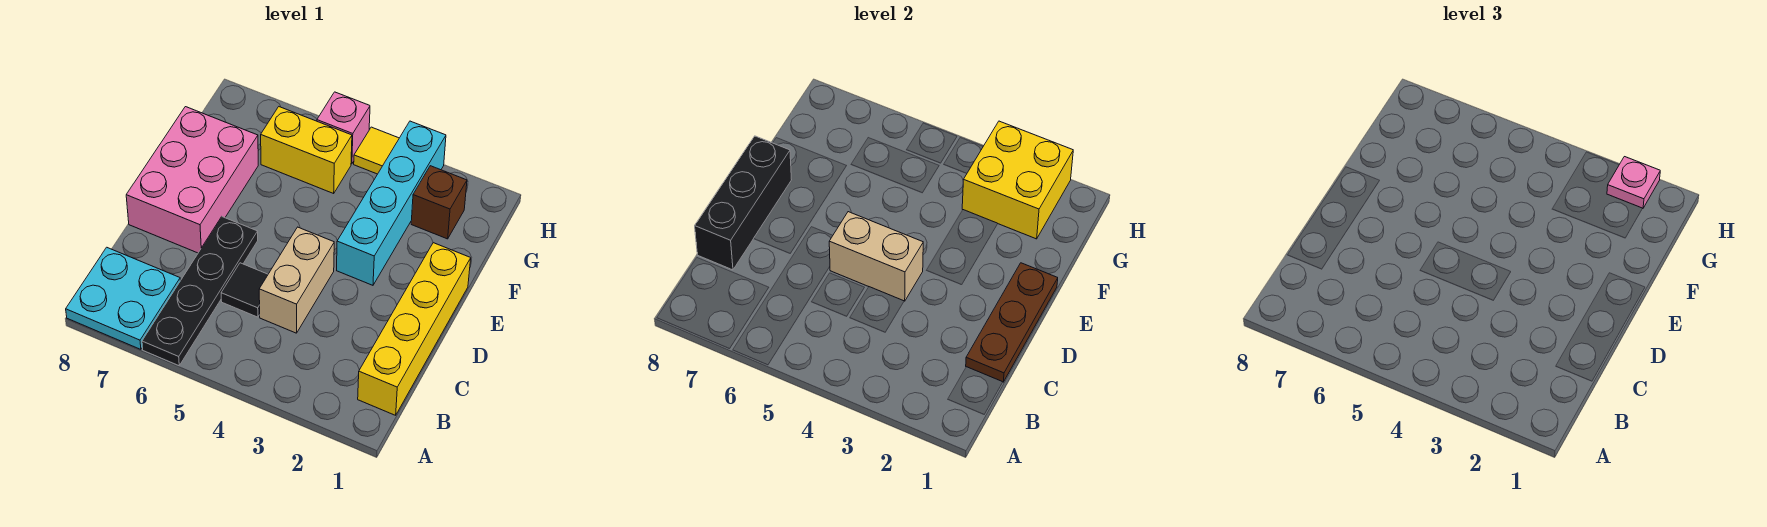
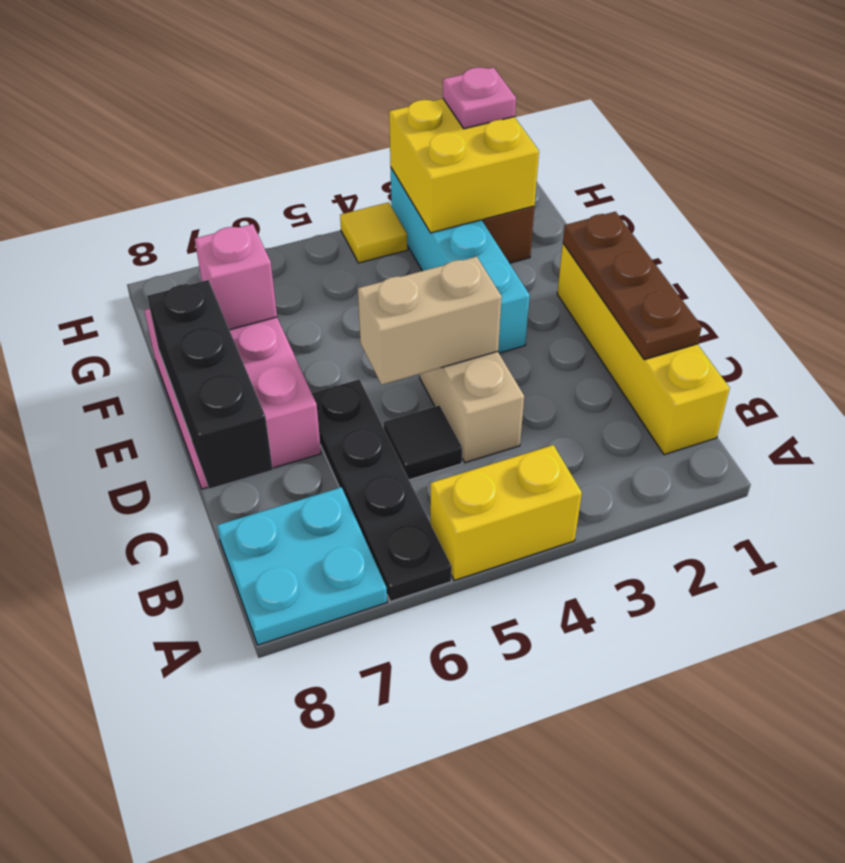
yellow brick G5:G6 level 1 -> yellow brick A4:A5 level 1
pink brick H5 level 1 -> pink brick F7 level 2

